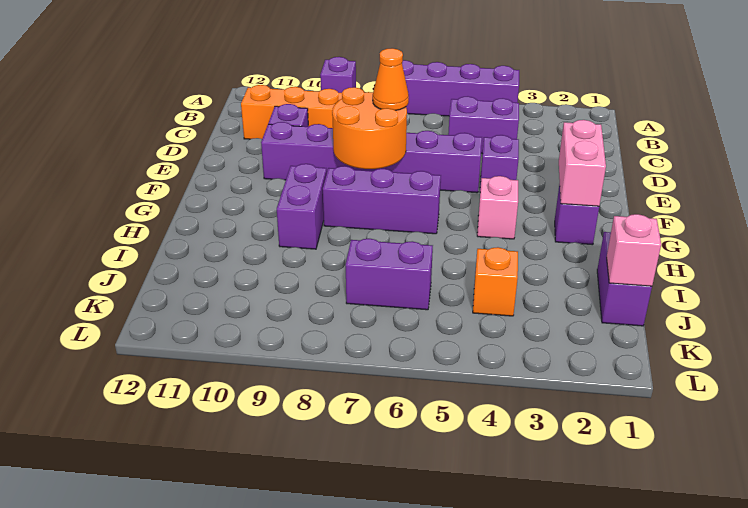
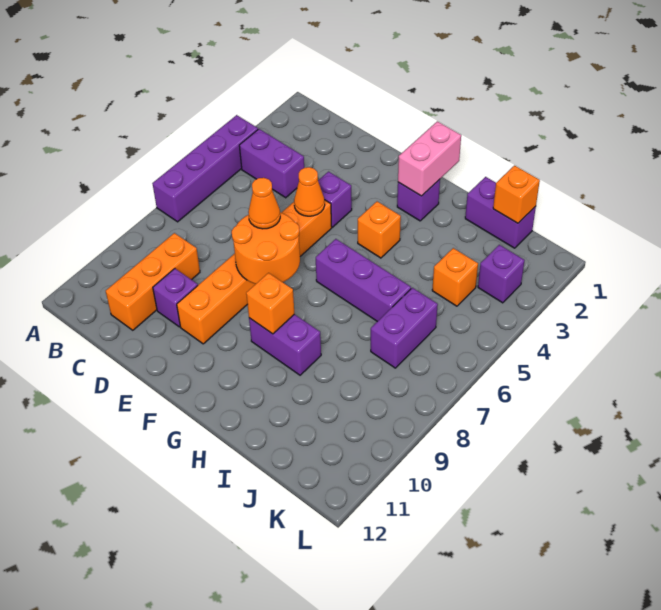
purple brick A9 level 1 -> purple brick K3 level 1
purple brick C4:C5 level 1 -> purple brick B4:C4 level 1
purple brick E5:E10 level 1 -> orange brick E5:E10 level 1
none -> orange cone E5 level 2
pink brick F2:G2 level 2 -> pink brick G1:G2 level 2
pink brick G4 level 1 -> orange brick G4 level 1
purple brick G6:G8 level 1 -> purple brick G6:I6 level 1
none -> orange brick G9 level 2
pink brick J1 level 2 -> orange brick J1 level 2

